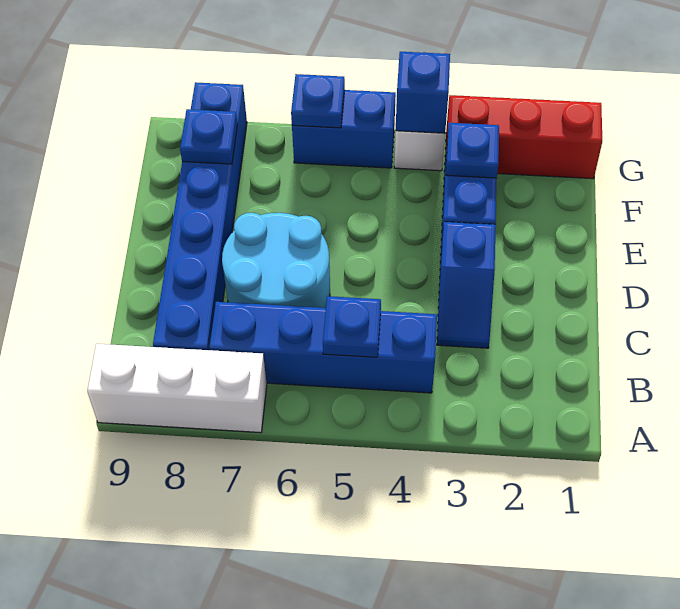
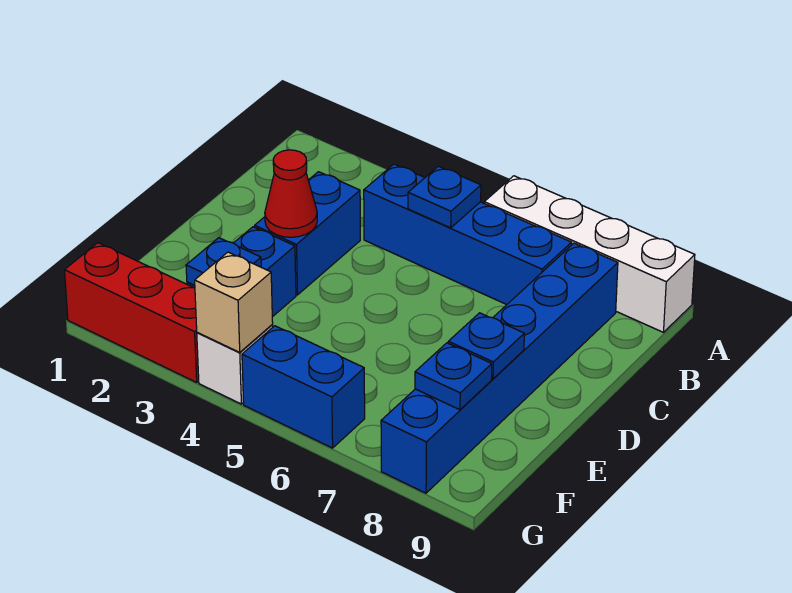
white brick A7:A9 level 1 -> white brick A6:A9 level 1
blue slope C3:D3 level 1 top D -> blue brick C3:D3 level 1
cyan round brick C6:D7 level 1 -> none
none -> red cone D3 level 2
blue brick G4 level 2 -> tan brick G4 level 2
blue plate G6 level 2 -> blue plate E8 level 2

